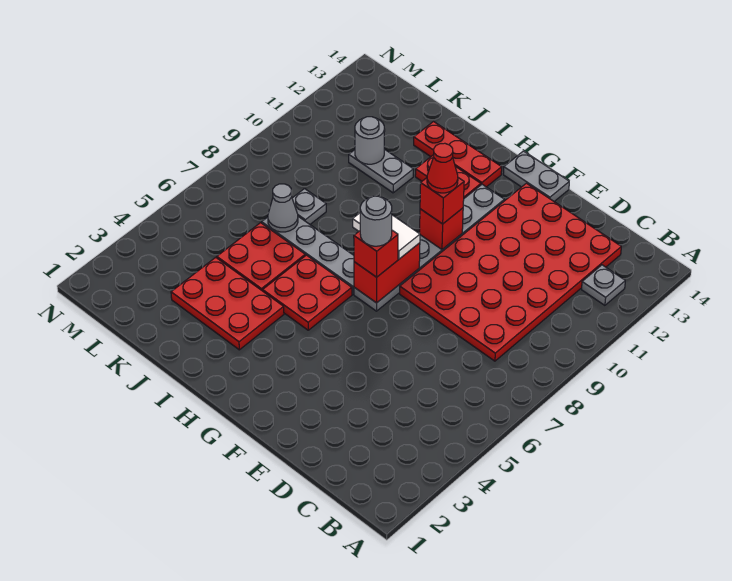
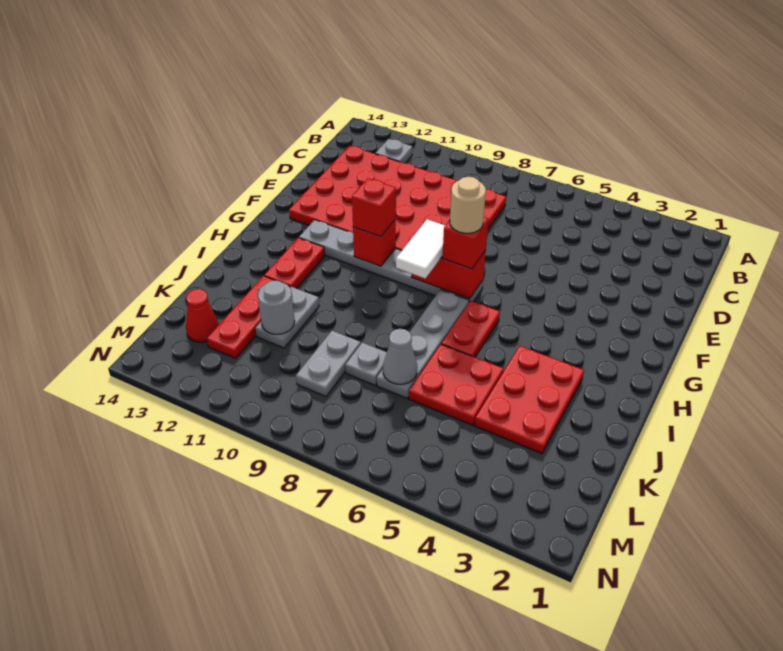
grey plate F14:G14 level 1 -> grey plate K9:L9 level 1
grey round brick G7 level 4 -> tan round brick G7 level 4
red cone G10 level 4 -> red cone L13 level 1
red plate H5:I6 level 1 -> red plate H6:I6 level 1
red plate H13:J13 level 1 -> red plate J12:L12 level 1

